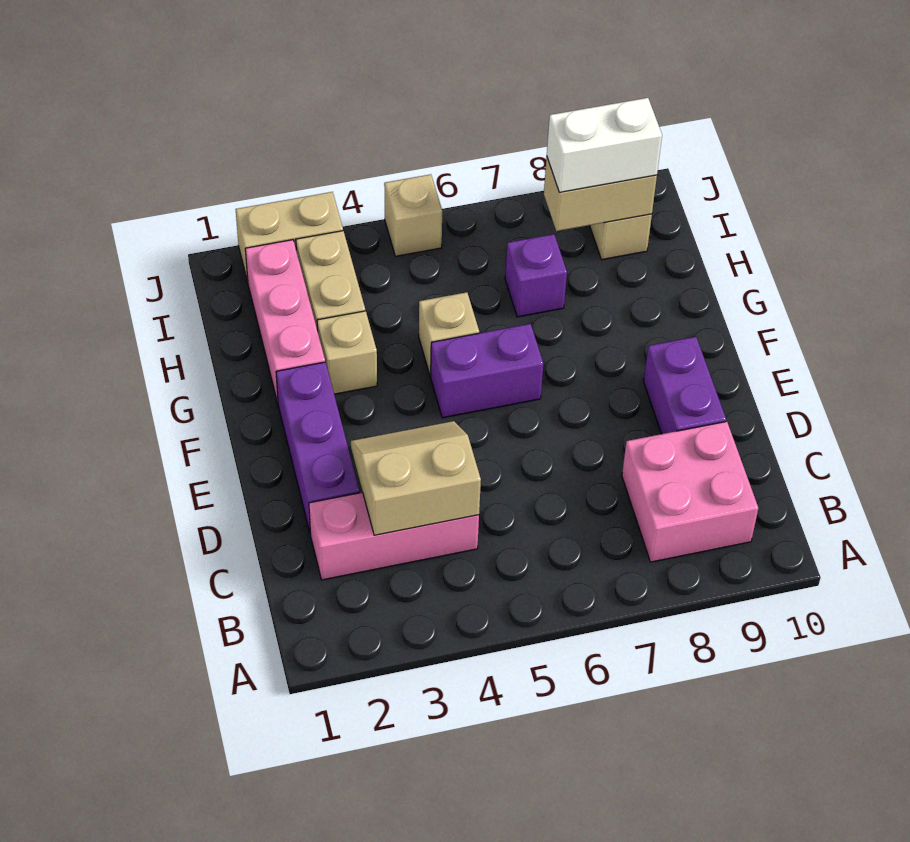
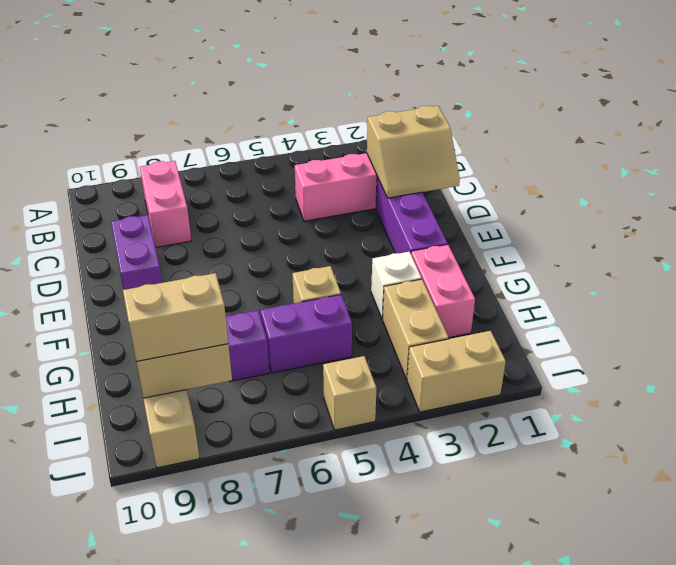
pink brick B8:C9 level 1 -> pink brick B8:C8 level 1
tan slope C3:D4 level 2 top C -> tan slope C1:D2 level 2 top C
purple brick F5:F6 level 1 -> purple brick H5:H6 level 1
pink brick G2:I2 level 1 -> pink brick G2:H2 level 1
tan brick G3 level 1 -> white brick G3 level 1
white brick I8:I9 level 3 -> tan brick I8:I9 level 3

